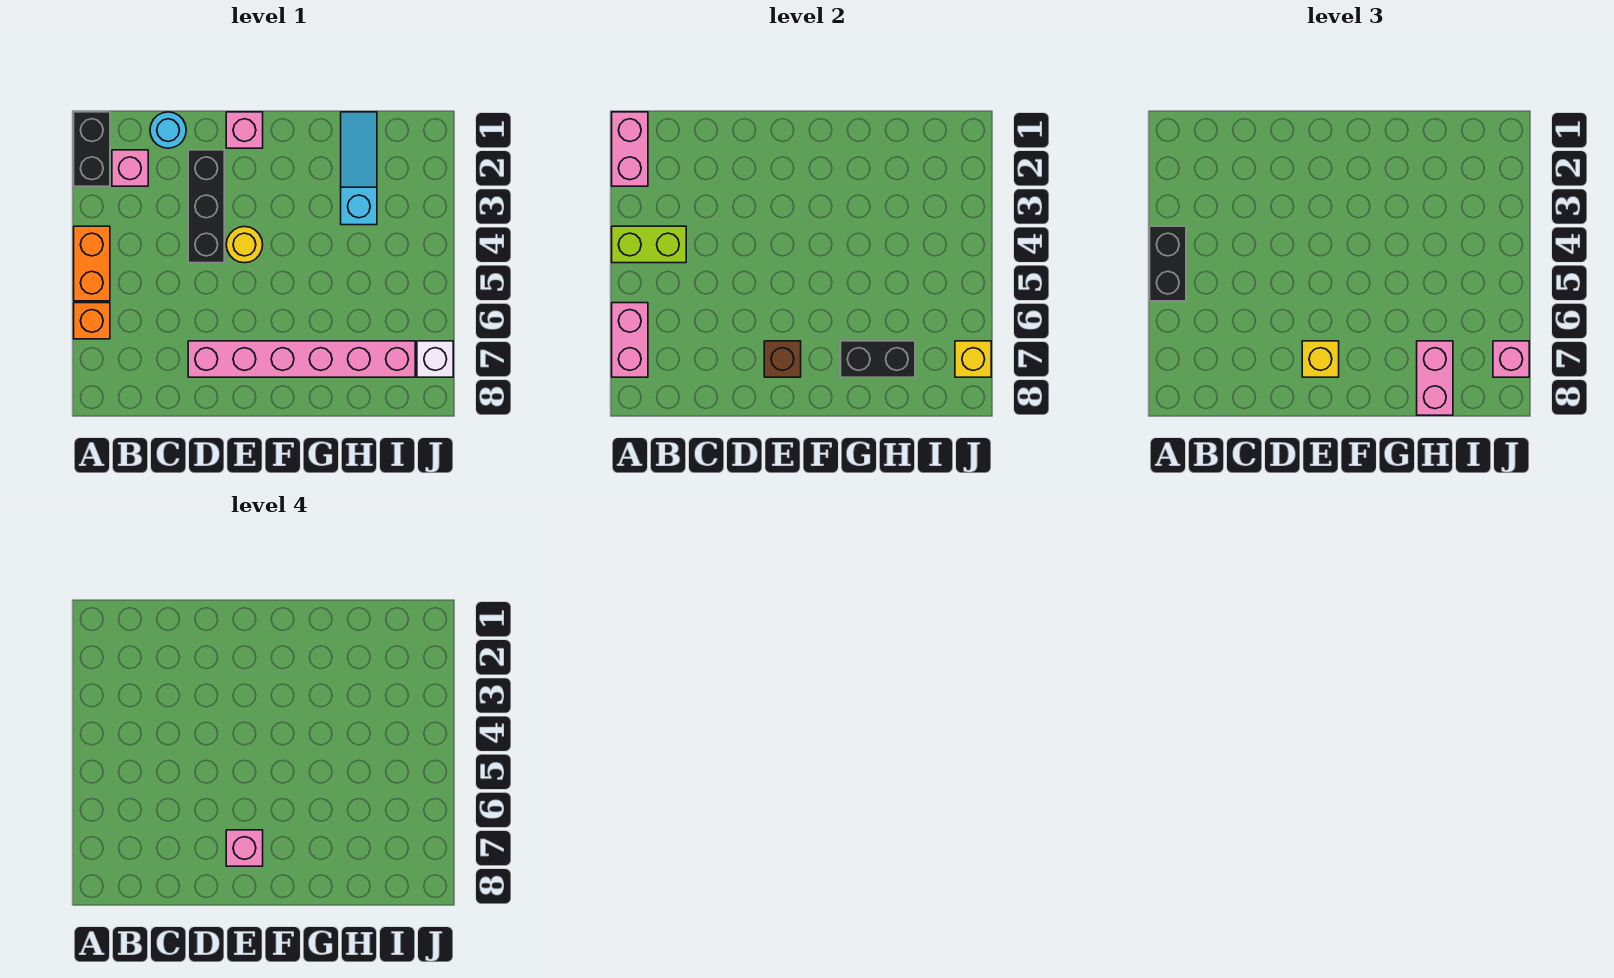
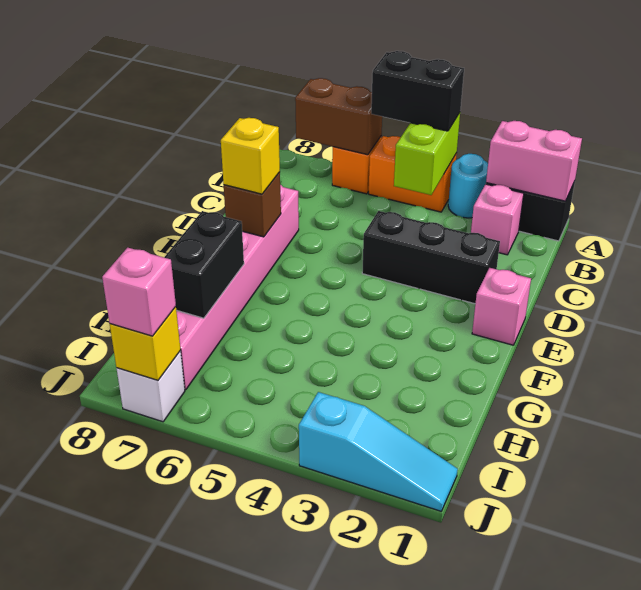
pink brick A6:A7 level 2 -> brown brick A6:A7 level 2
cyan round brick C1 level 1 -> cyan round brick A3 level 1
yellow round brick E4 level 1 -> none
pink brick E7 level 4 -> none
cyan slope H1:H3 level 1 top 3 -> cyan slope J1:J3 level 1 top 3
pink brick H7:H8 level 3 -> none

